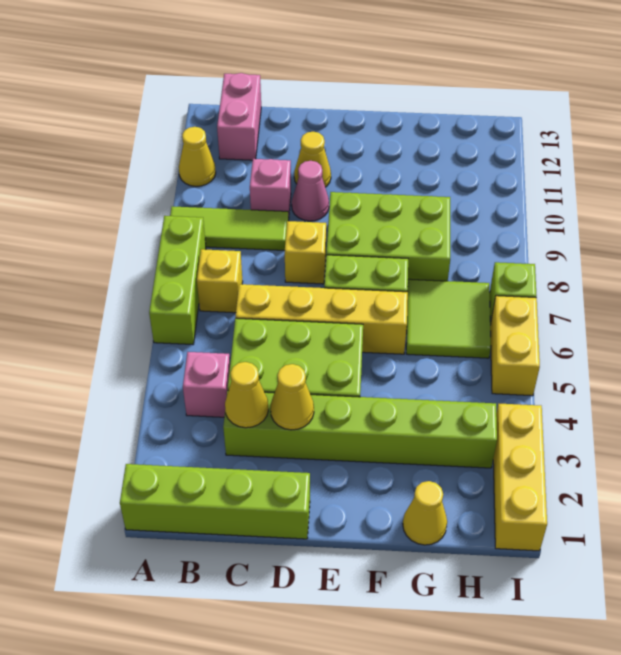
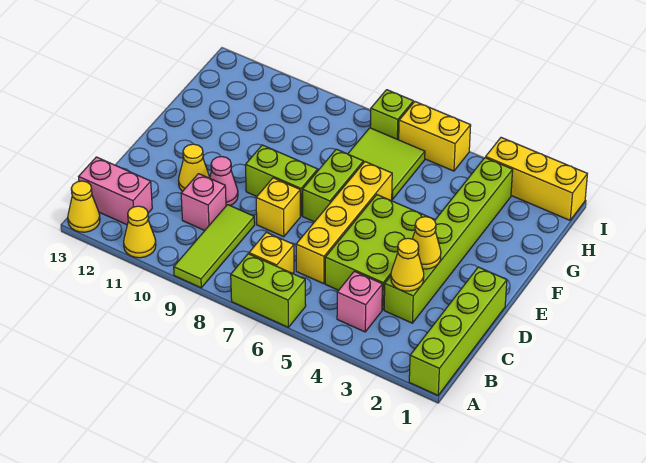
lime brick A6:A8 level 1 -> lime brick A6:A7 level 1
lime brick E8:G9 level 1 -> lime brick E8:E9 level 1
yellow cone G1 level 1 -> yellow cone A13 level 1

